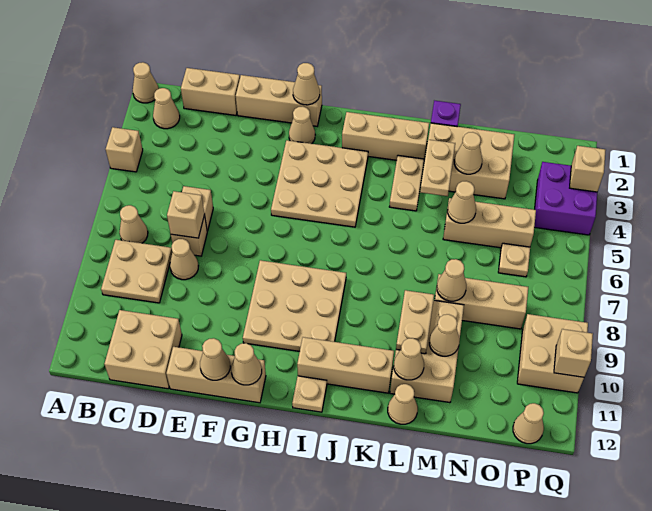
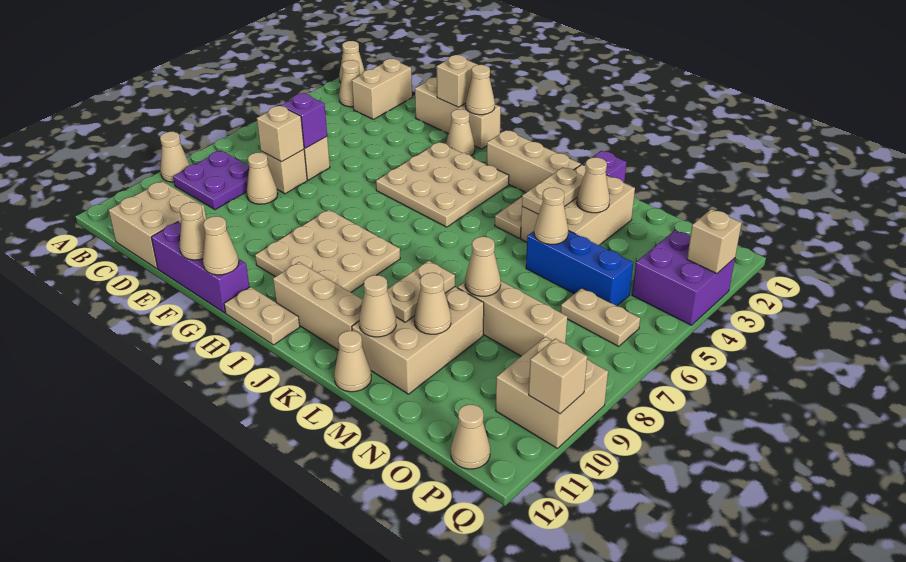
tan brick A4 level 1 -> tan brick F1 level 2
tan cone B7 level 1 -> tan cone A9 level 1
tan plate B8:C9 level 1 -> purple plate B8:C9 level 1
tan brick C1:D1 level 1 -> tan brick C1:C2 level 1
none -> purple brick D6 level 2
tan brick E12:G12 level 1 -> purple brick E12:G12 level 1
tan plate I12 level 1 -> tan plate H12:I12 level 1
tan brick L2:N3 level 1 -> tan brick L2:M4 level 1
tan brick M5:O5 level 1 -> blue brick M5:O5 level 1
tan plate O6 level 1 -> tan plate O6:P6 level 1

